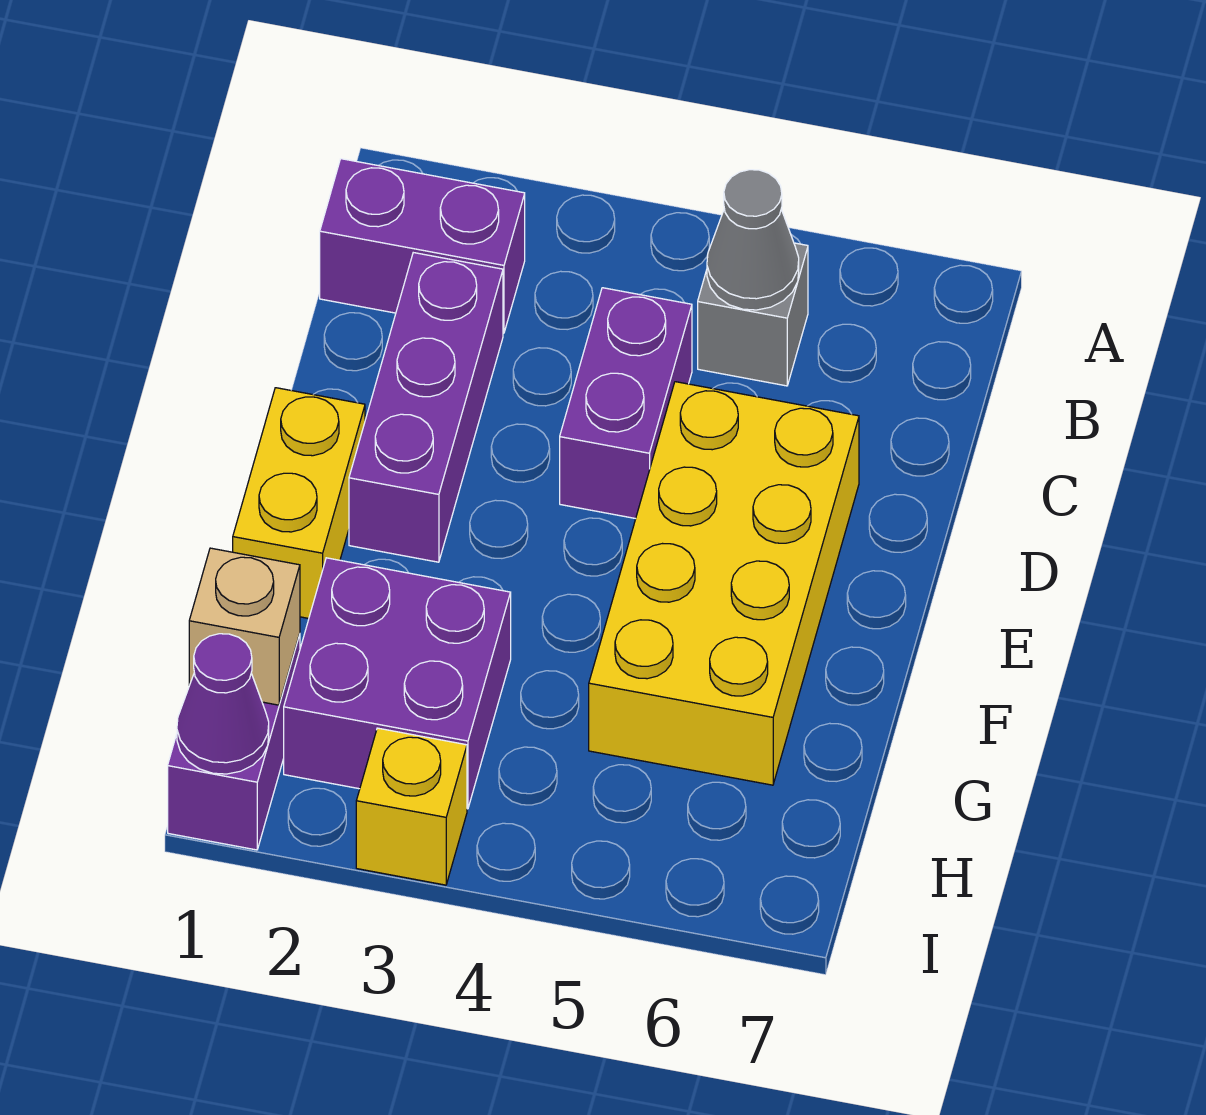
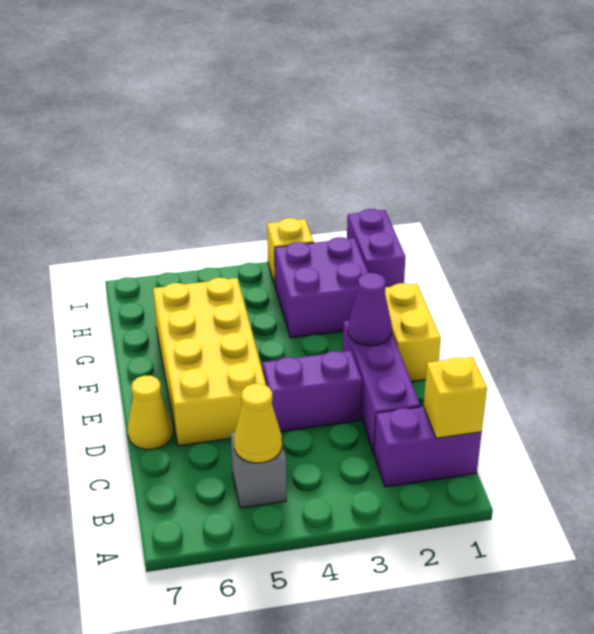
none -> yellow brick B1 level 2
grey cone B5 level 2 -> yellow cone B5 level 2
purple brick C4:D4 level 1 -> purple brick D3:D4 level 1
none -> yellow cone D7 level 1
tan brick H1 level 2 -> none
purple cone I1 level 2 -> purple cone E2 level 2

